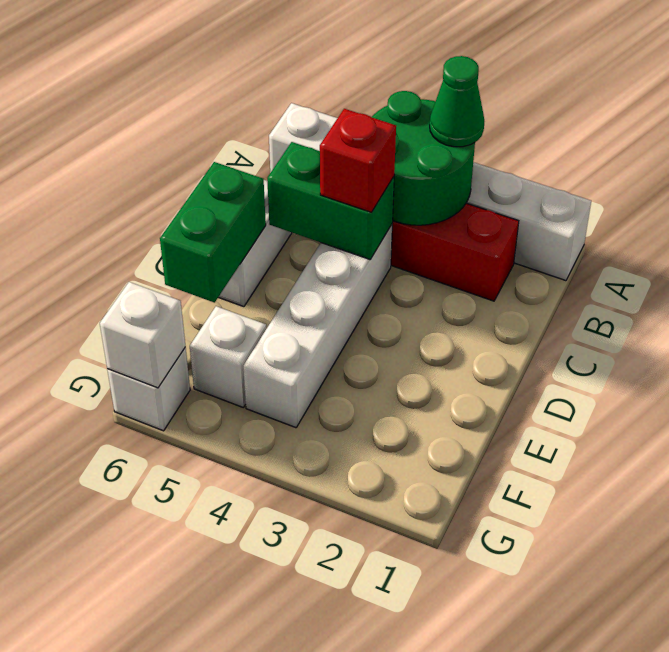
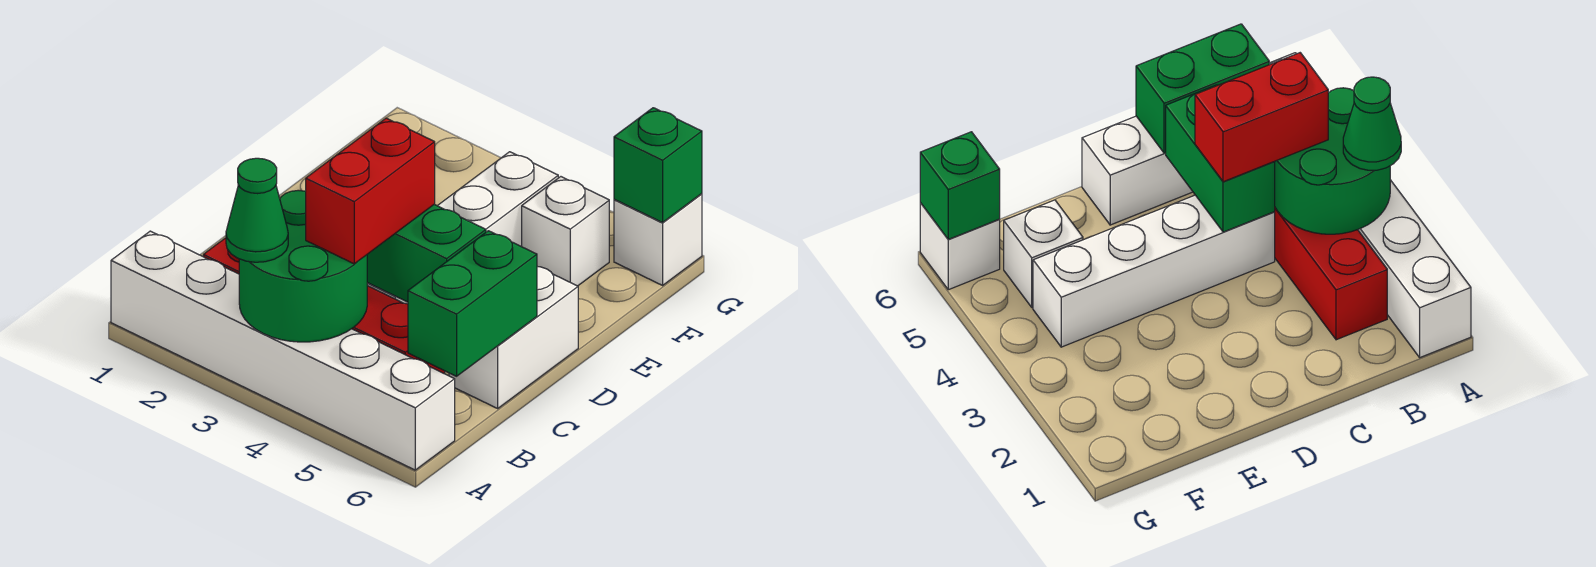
red brick C4 level 3 -> red brick B4:C4 level 3
green brick D6:E6 level 2 -> green brick B6:C6 level 2
white brick G6 level 2 -> green brick G6 level 2

